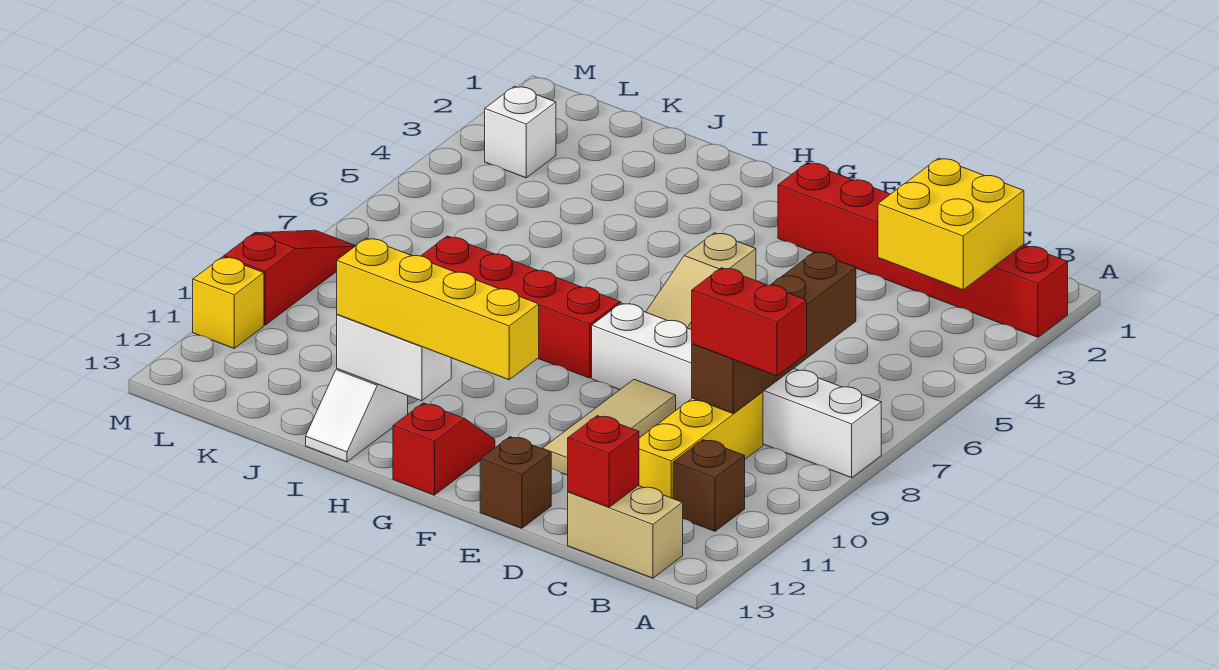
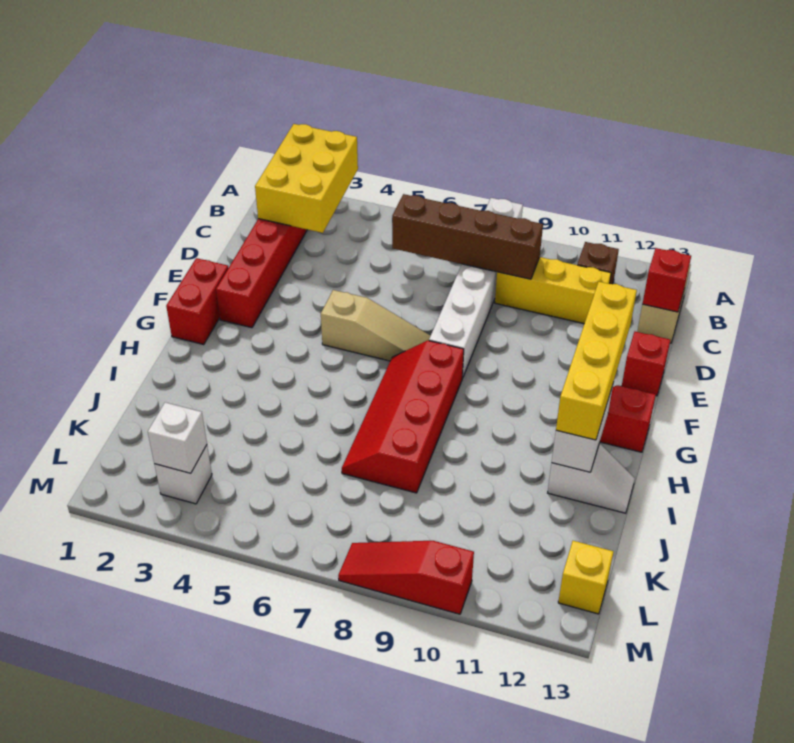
yellow brick B2:C3 level 2 -> yellow brick A2:C3 level 2
red brick B9:C9 level 3 -> red brick F1:G1 level 1
tan tile E9:E11 level 1 -> none
brown brick E13 level 1 -> red brick E13 level 1
none -> white brick L3 level 2
yellow brick M11 level 1 -> yellow brick L13 level 1

